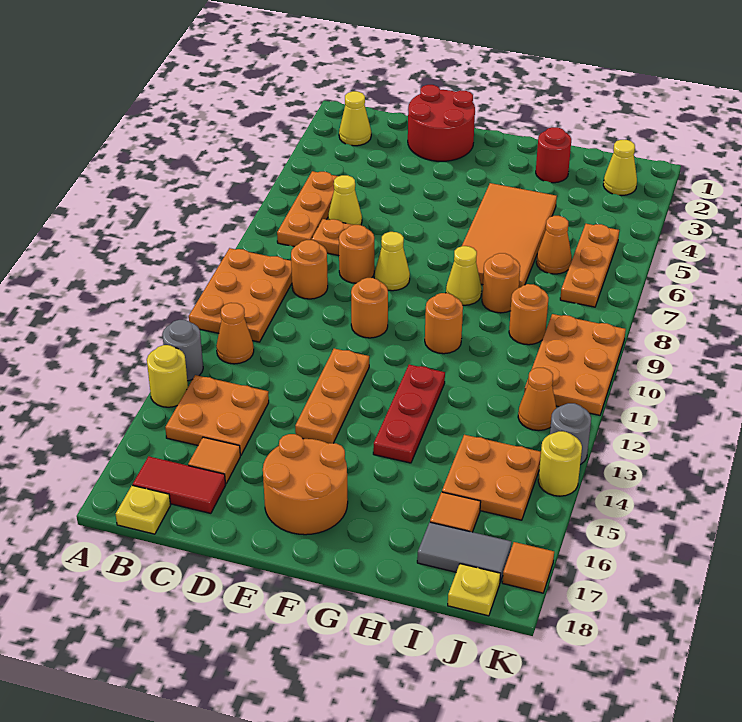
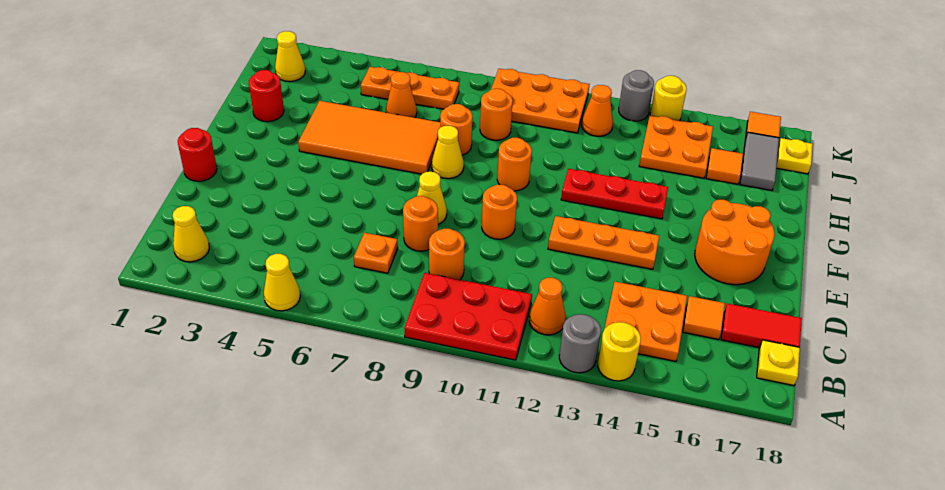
orange plate A9:B11 level 1 -> red plate A9:B11 level 1
orange plate B5:B7 level 1 -> none
red tile B17:C17 level 1 -> red tile C17:C18 level 1
yellow cone C6 level 1 -> yellow cone A5 level 1
red round brick D1:E2 level 1 -> red round brick E1 level 1

